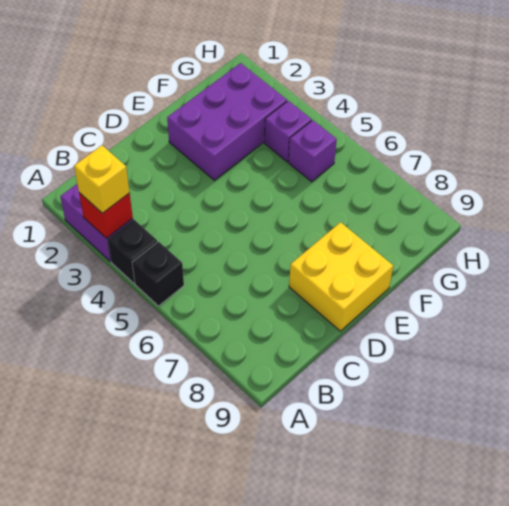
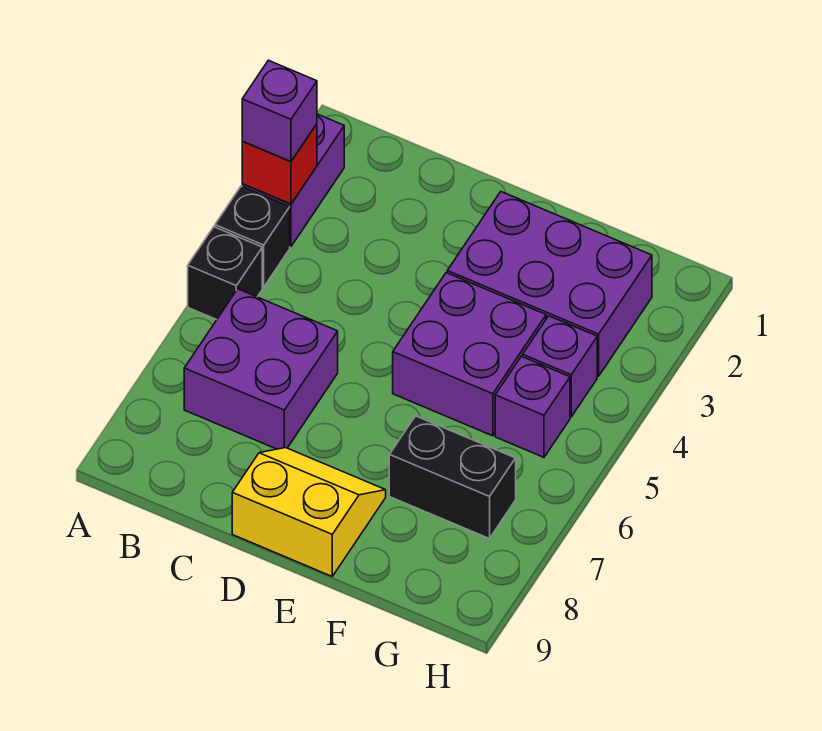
yellow brick A3 level 3 -> purple brick A3 level 3
none -> purple brick B6:C7 level 1
yellow brick D8:E9 level 1 -> yellow slope D8:E9 level 1 top 9
none -> purple brick E4:F5 level 1
none -> black brick F7:G7 level 1

